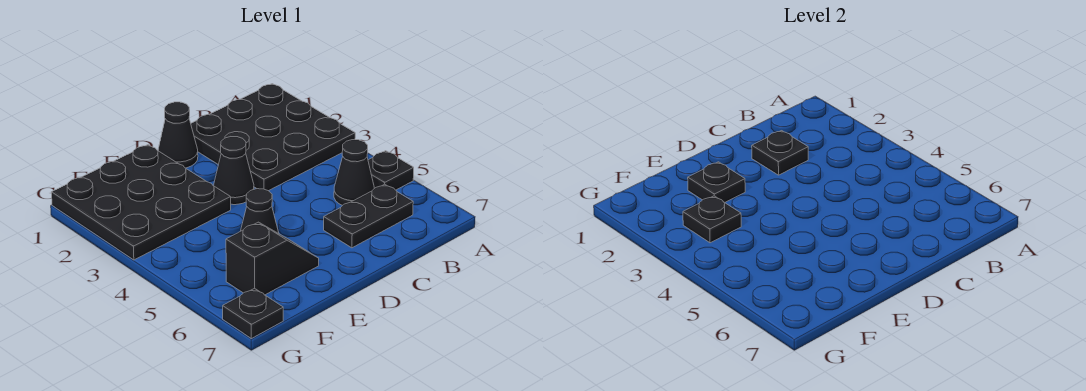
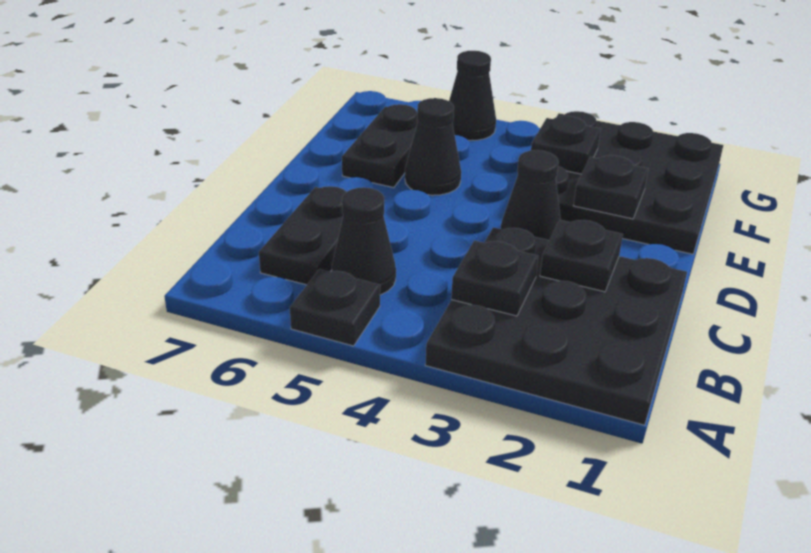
black cone D1 level 1 -> black cone G5 level 1
black slope E6:F6 level 1 top F -> black plate E6:F6 level 1
black plate G7 level 1 -> black plate B3 level 2

